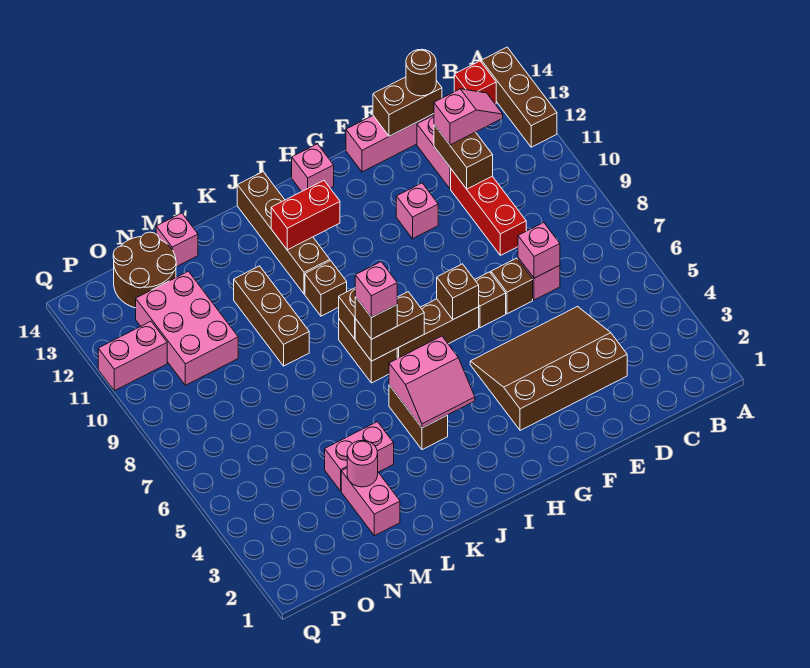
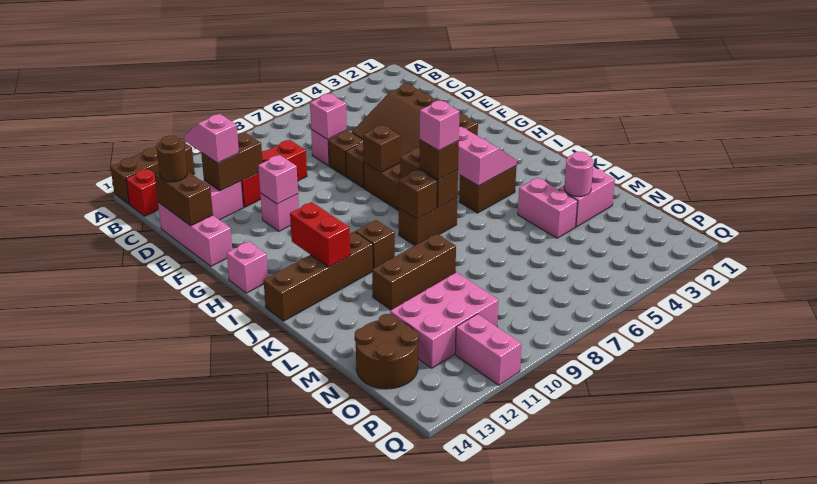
pink brick M14 level 1 -> pink brick F11 level 2

